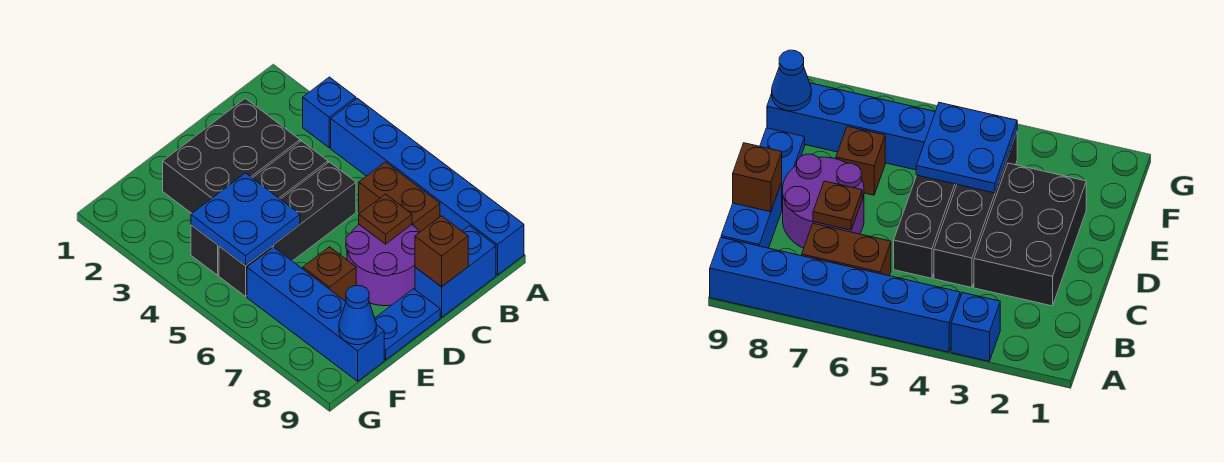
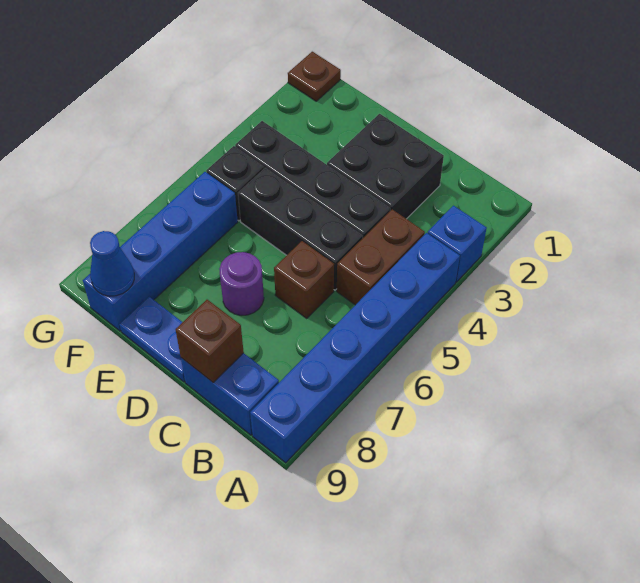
brown brick B6:B7 level 1 -> brown brick B4:B5 level 1
black brick C2:E3 level 1 -> black brick C2:D3 level 1
purple round brick C7:D8 level 1 -> purple round brick D7 level 1
brown plate C7 level 2 -> brown plate G1 level 1
blue plate E4:F5 level 2 -> none
brown brick E7 level 1 -> brown brick C6 level 1

